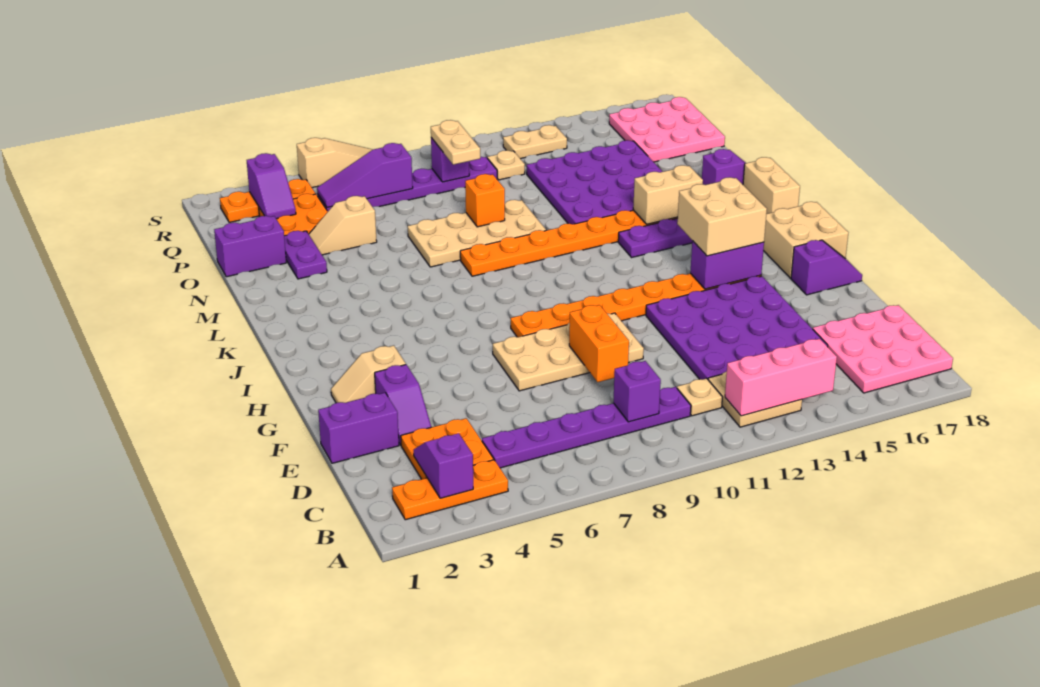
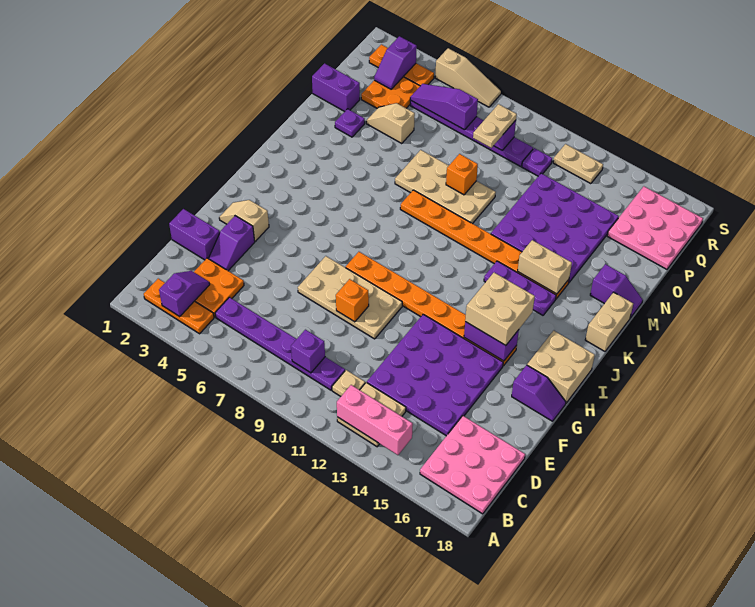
orange brick E9:F9 level 2 -> orange brick F9 level 2
purple plate N3:O3 level 1 -> purple plate N3 level 1
tan plate Q11 level 1 -> purple plate Q11 level 1

